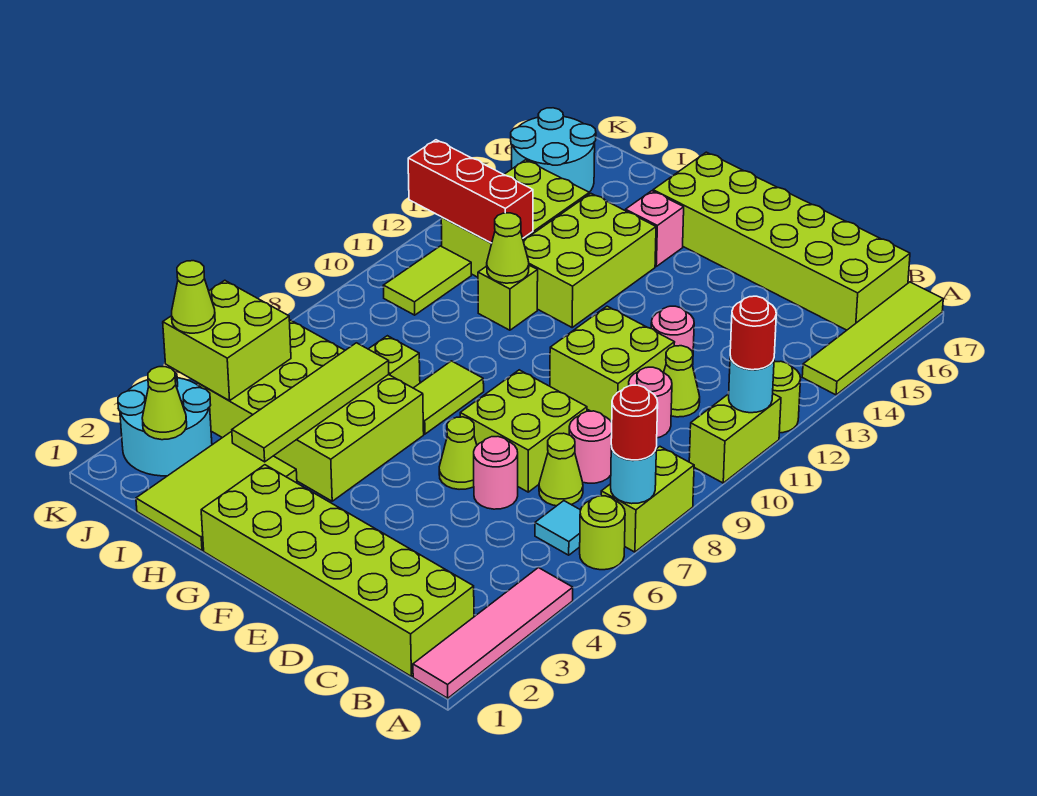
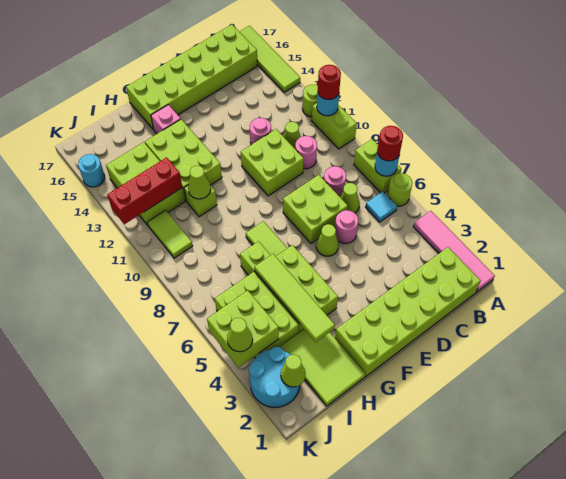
cyan round brick J15:K16 level 1 -> cyan round brick K15 level 1

